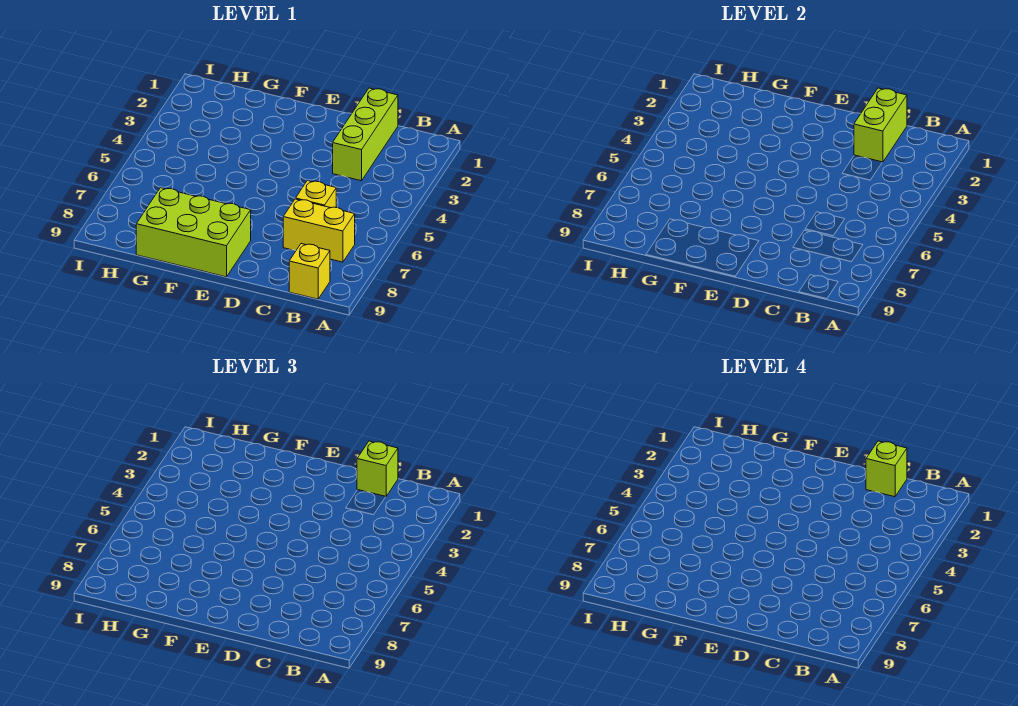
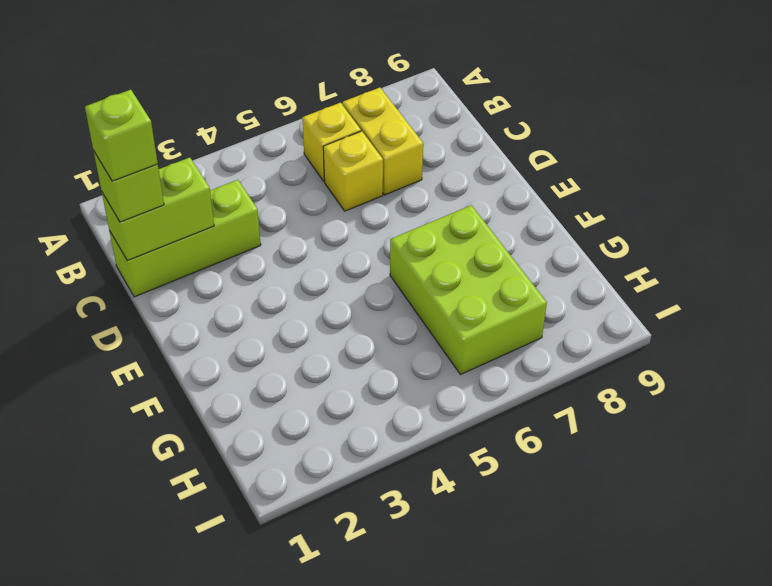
yellow brick B9 level 1 -> yellow brick B6 level 1
lime brick E8:G9 level 1 -> lime brick F6:H7 level 1

